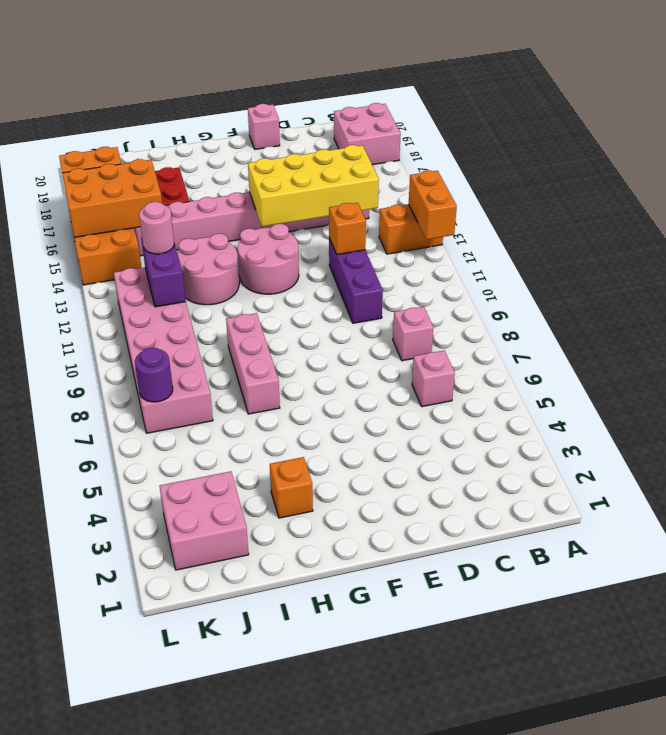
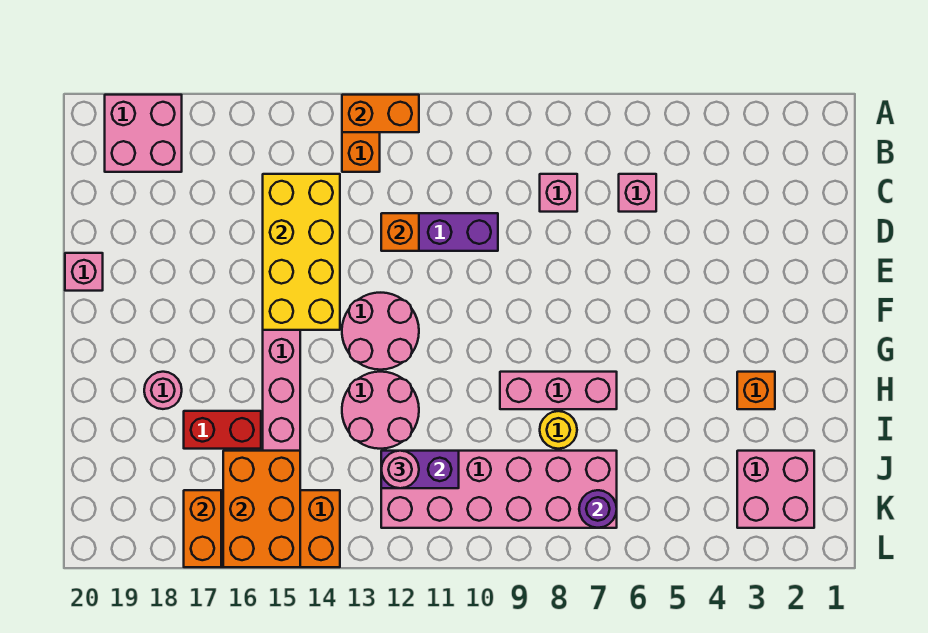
none -> pink round brick H18 level 1
none -> yellow round brick I8 level 1

